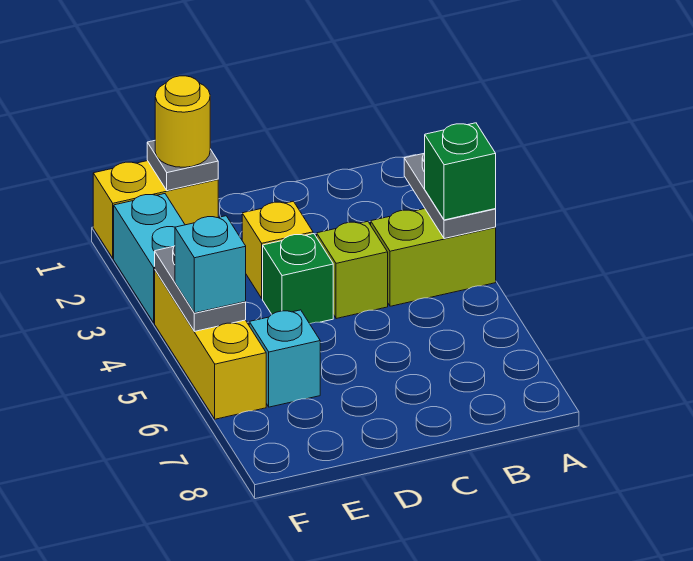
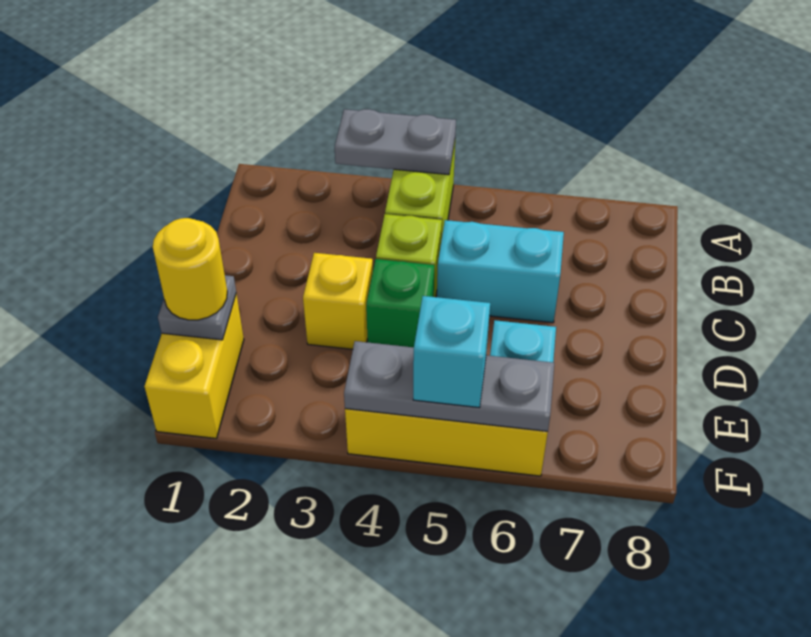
green brick A4 level 3 -> none
cyan brick F2:F3 level 1 -> cyan brick C5:C6 level 1
grey plate F4:F5 level 2 -> grey plate F4:F6 level 2

